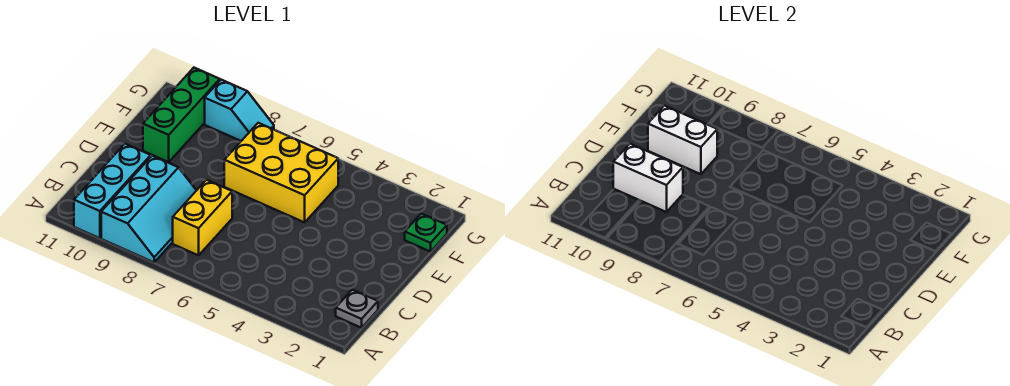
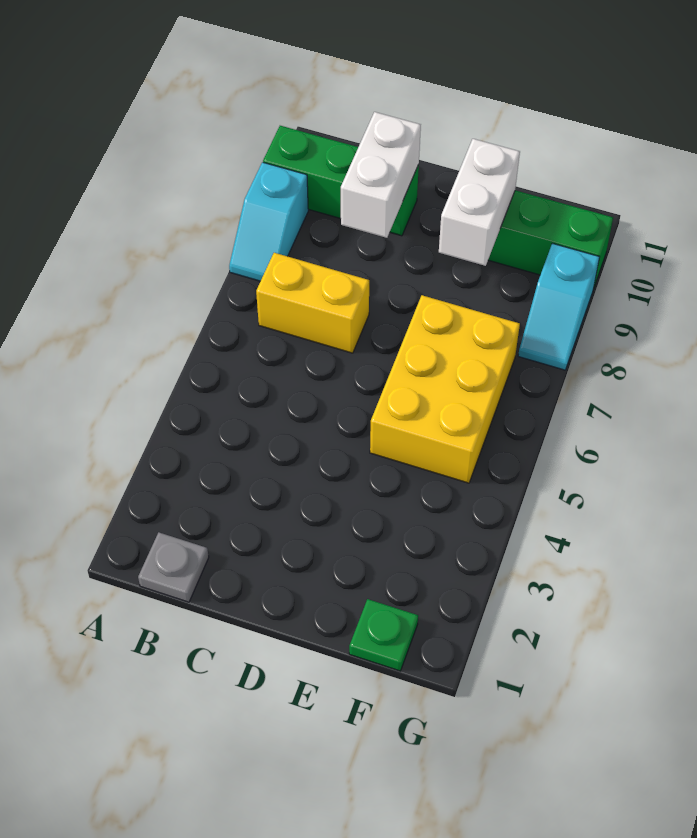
cyan slope A8:C9 level 1 top 9 -> cyan slope A8:A9 level 1 top 9
cyan brick A10:C10 level 1 -> green brick A10:C10 level 1

